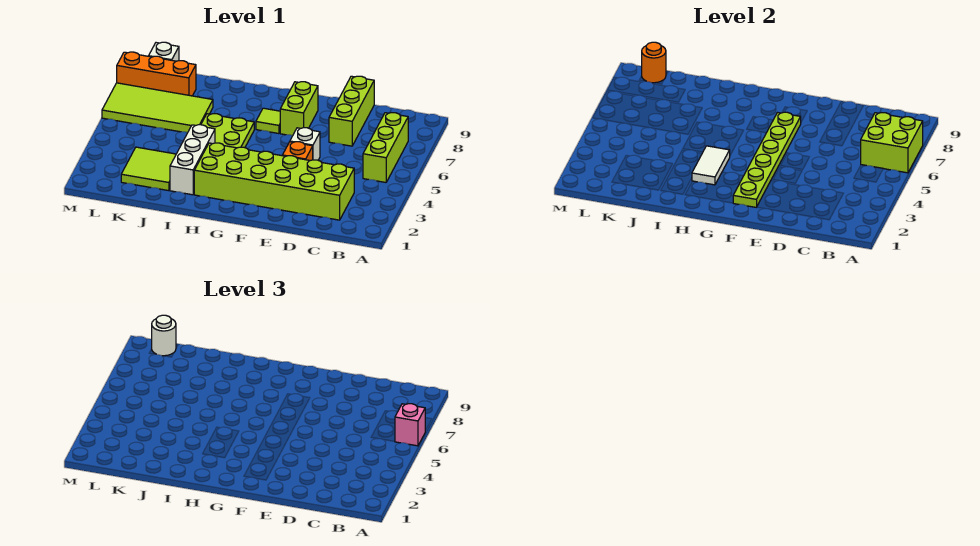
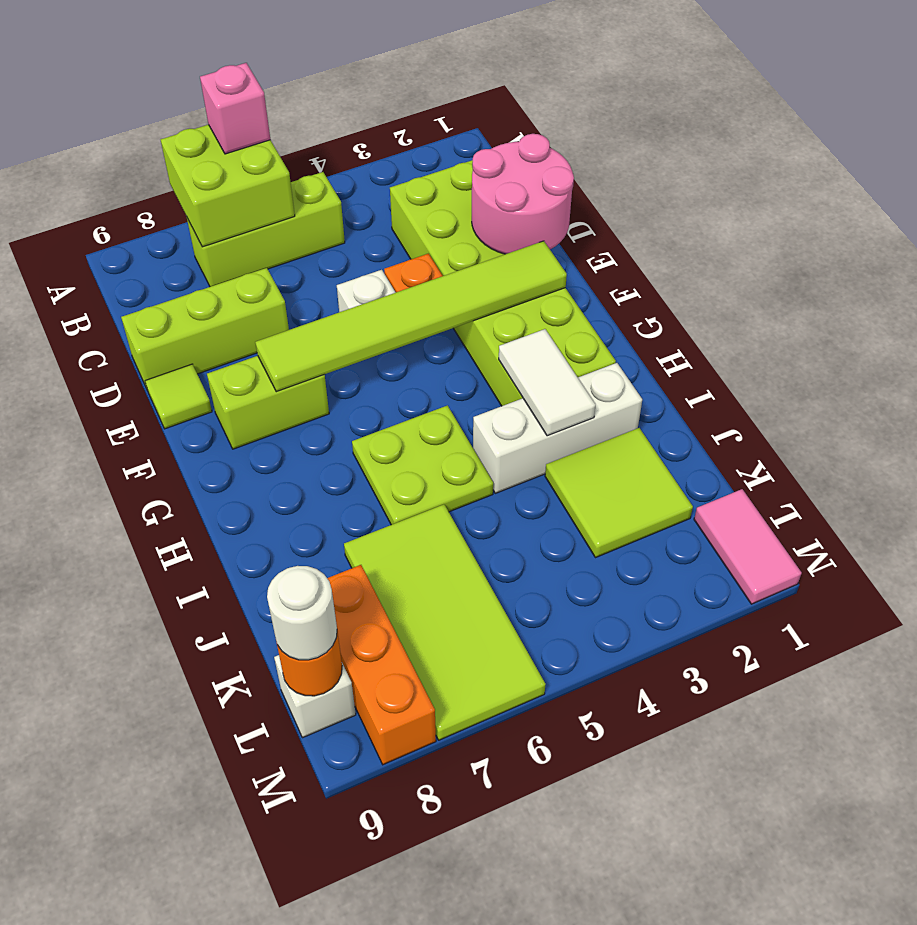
none -> pink round brick D1:E2 level 2
lime plate F2:F7 level 2 -> lime tile F2:F7 level 2
lime tile G7 level 1 -> lime tile E9 level 1
white tile H3:H4 level 2 -> white tile H3:I3 level 2
none -> pink tile L1:M1 level 1

